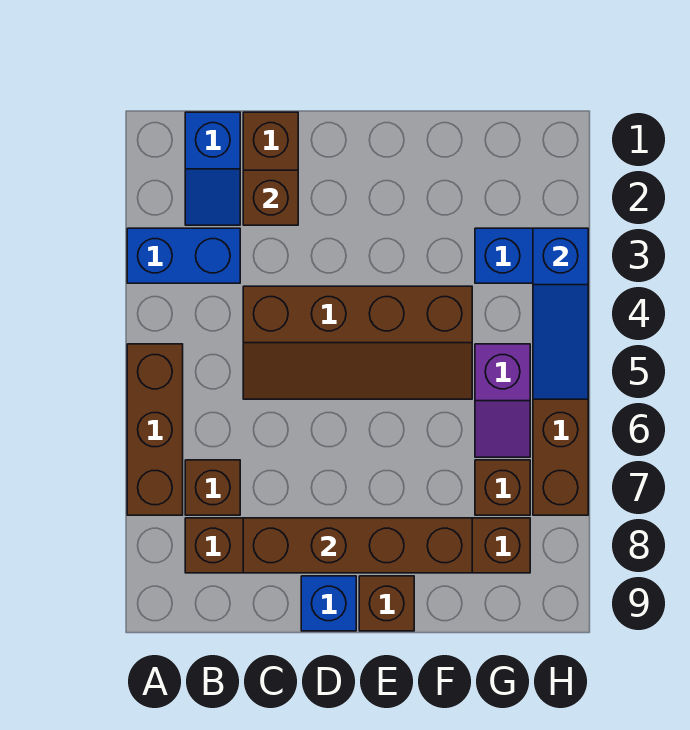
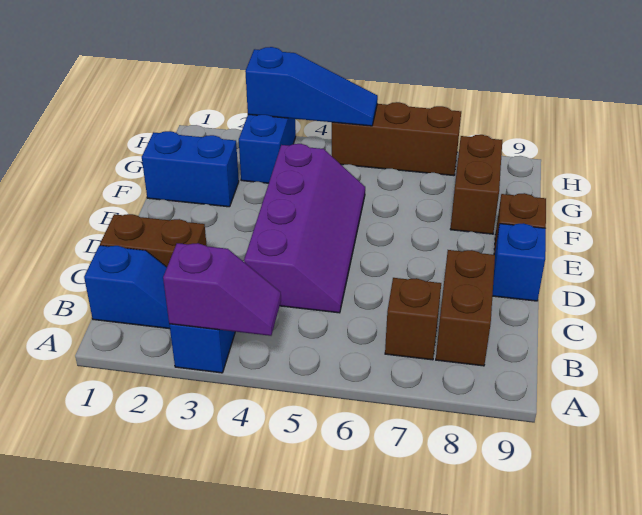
brown brick A5:A7 level 1 -> none
brown brick C2 level 2 -> none
brown slope C4:F5 level 1 top 4 -> purple slope C4:F5 level 1 top 4
brown brick C8:F8 level 2 -> none
none -> blue brick F1:F2 level 1
purple slope G5:G6 level 1 top 5 -> purple slope A3:A4 level 2 top 3
brown brick G7 level 1 -> none

